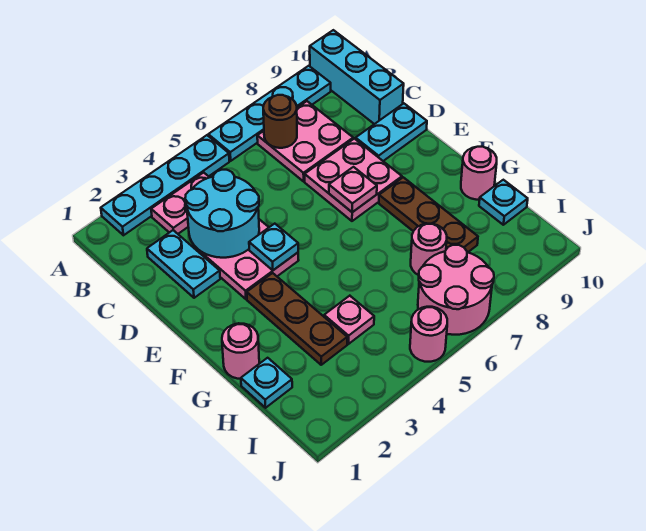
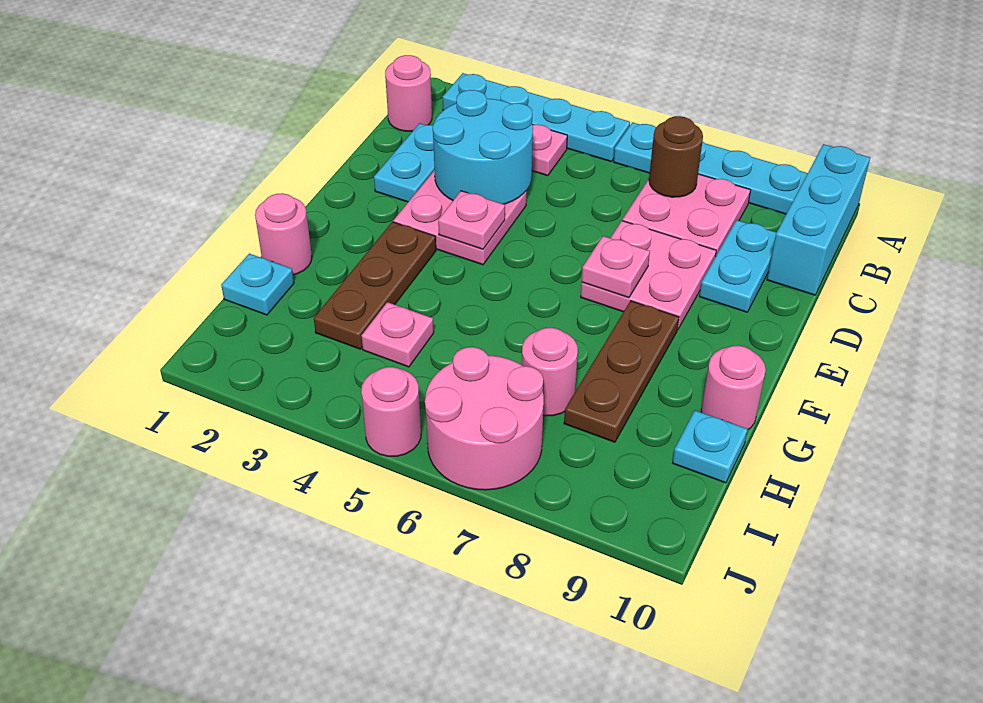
none -> pink round brick B1 level 1
cyan plate D9:D10 level 1 -> cyan plate C9:D9 level 1
cyan plate E4 level 2 -> pink plate E4 level 2

